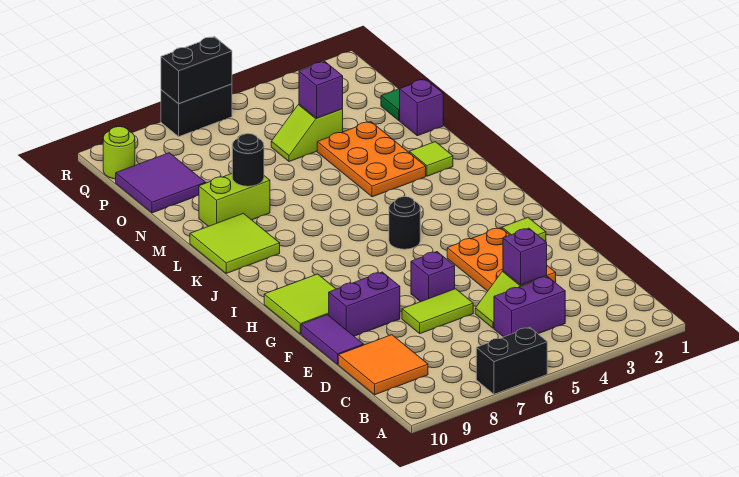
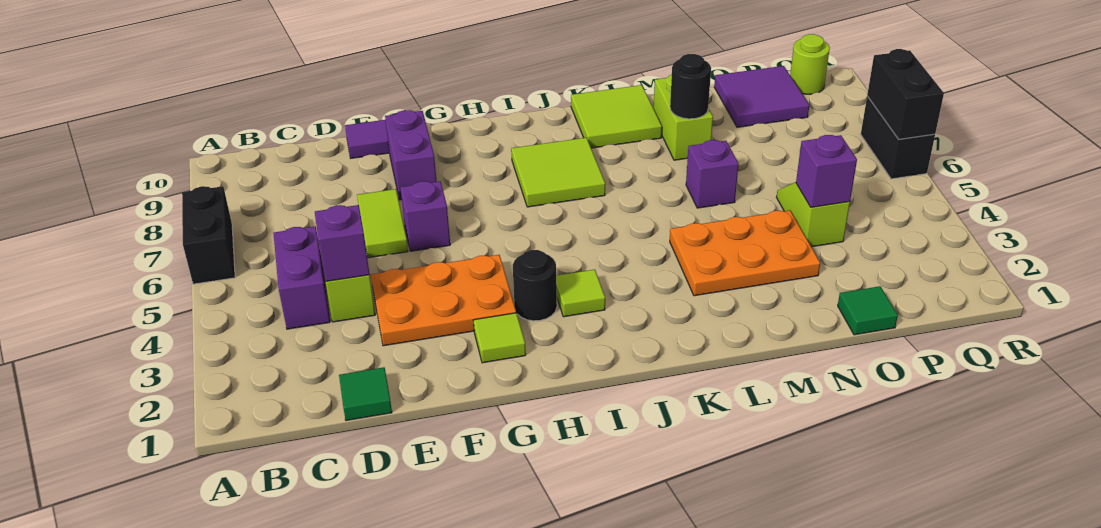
orange tile C9:D10 level 1 -> none
none -> green tile D1 level 1
lime tile G9:H10 level 1 -> lime tile I7:J8 level 1
black round brick I5 level 1 -> black round brick H3 level 1
lime tile L2 level 1 -> lime tile I3 level 1
purple brick N1 level 1 -> purple brick M6 level 1

